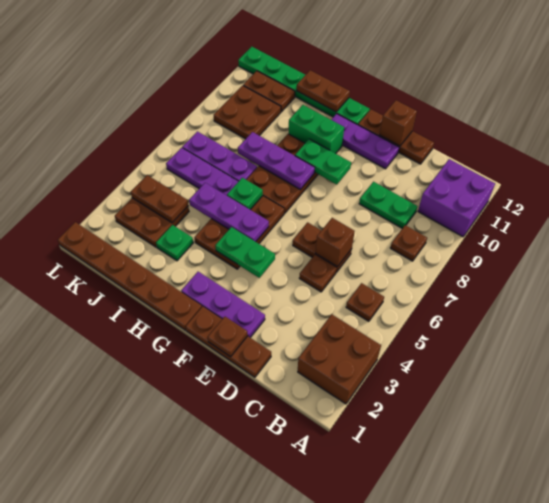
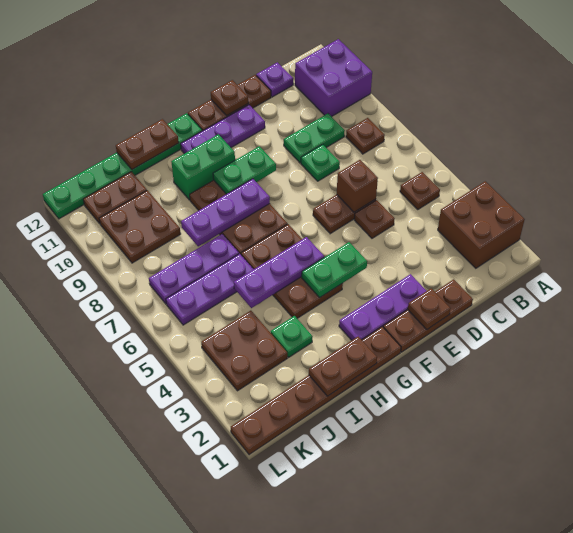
none -> purple plate C12 level 1
brown brick E12 level 2 -> brown plate E12 level 2
green plate H6 level 2 -> green plate D8 level 1
brown plate J4:K4 level 2 -> brown plate H1:I1 level 2

